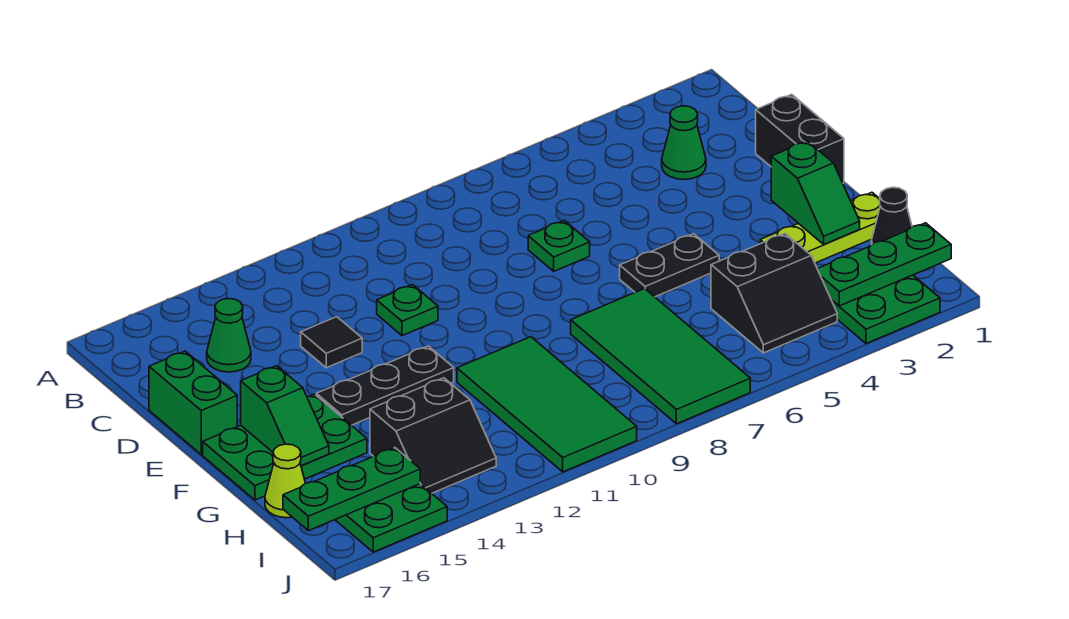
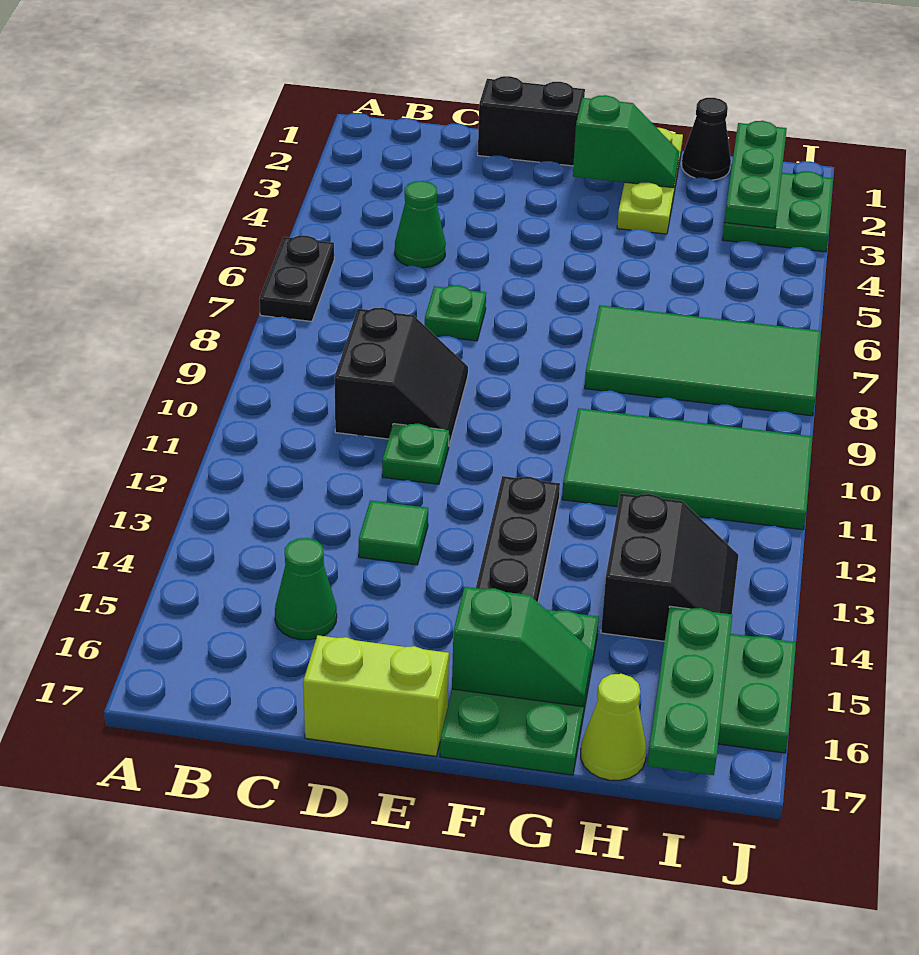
green cone C3 level 1 -> green cone C5 level 1
black tile D13 level 1 -> green tile D13 level 1
green brick D17:E17 level 1 -> lime brick D17:E17 level 1
black plate F5:F6 level 1 -> black plate A6:A7 level 1
black slope H4:I5 level 1 top H -> black slope C9:D10 level 1 top C

